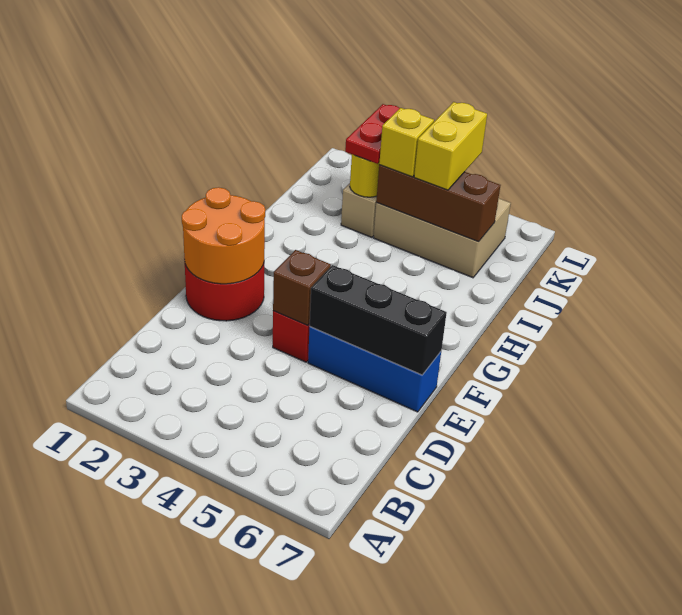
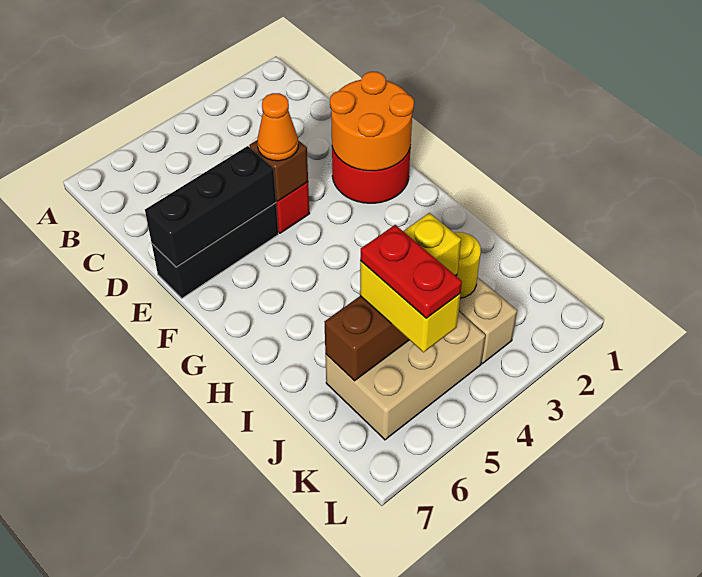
none -> orange cone E4 level 3
blue brick E5:E7 level 1 -> black brick E5:E7 level 1
red plate J3:K3 level 3 -> red plate J5:K5 level 4

